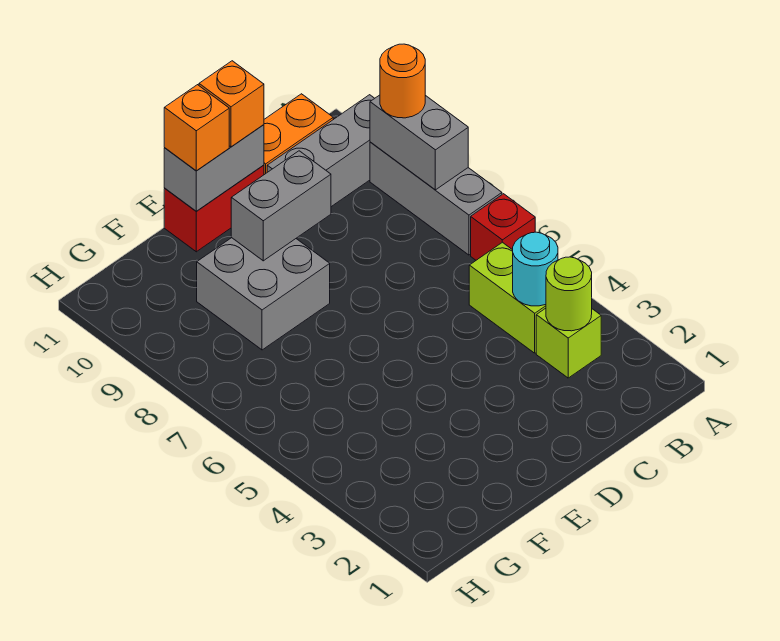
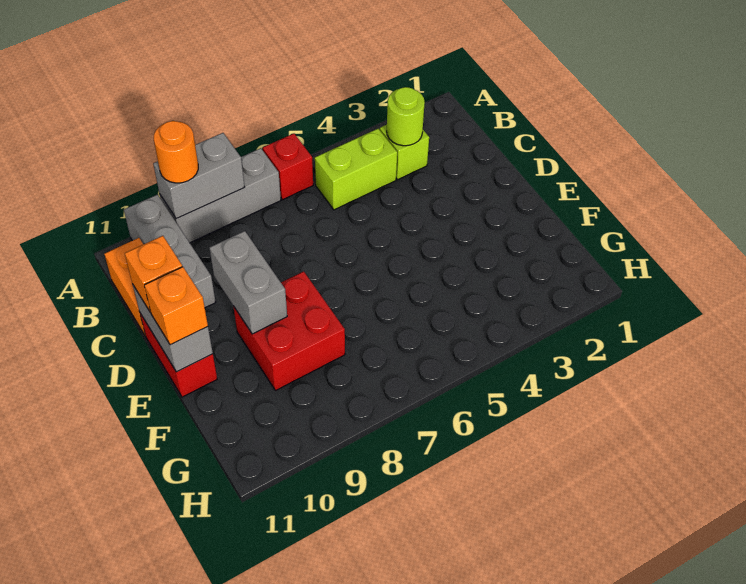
cyan round brick B4 level 2 -> none
grey brick E8:F9 level 1 -> red brick E8:F9 level 1

